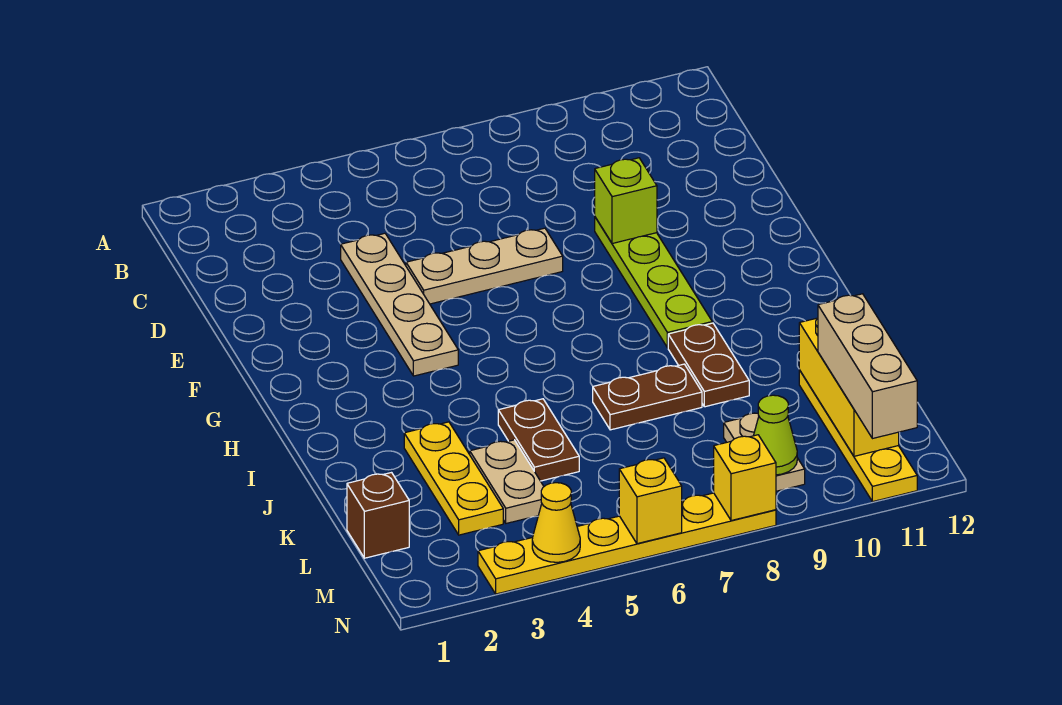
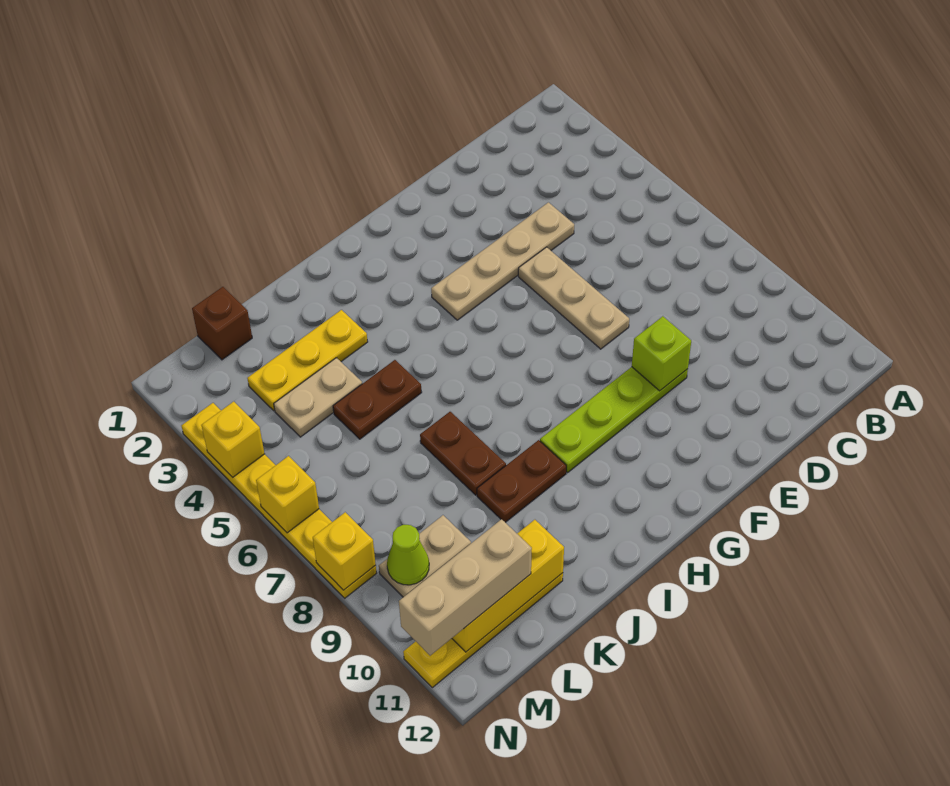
yellow cone N4 level 2 -> yellow brick N4 level 2

